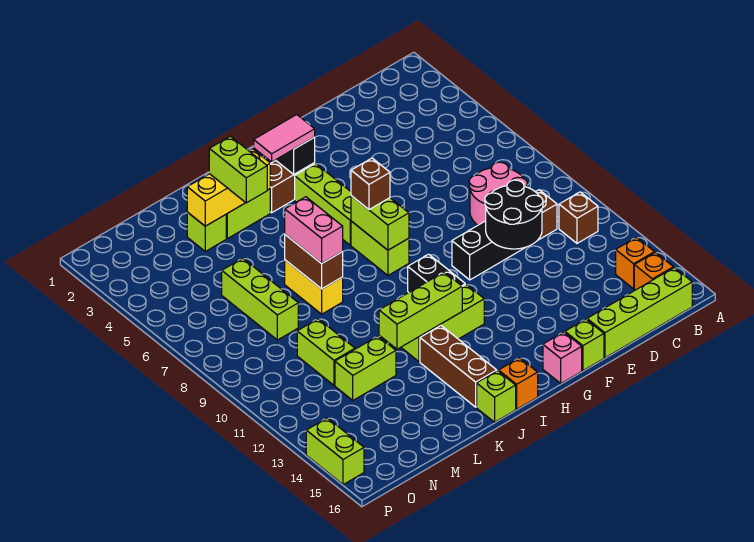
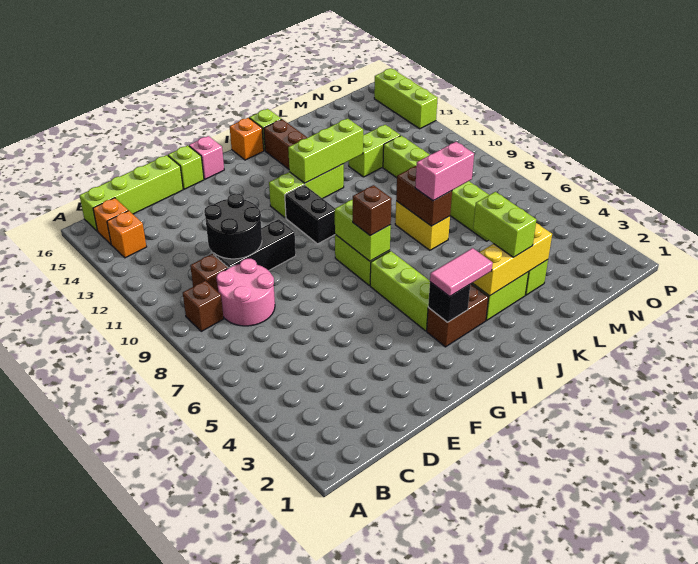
brown brick B11 level 1 -> brown brick B9 level 1
pink brick K7:K8 level 3 -> pink brick K7:L7 level 3
lime brick P14:P15 level 1 -> lime brick P13:P15 level 1

